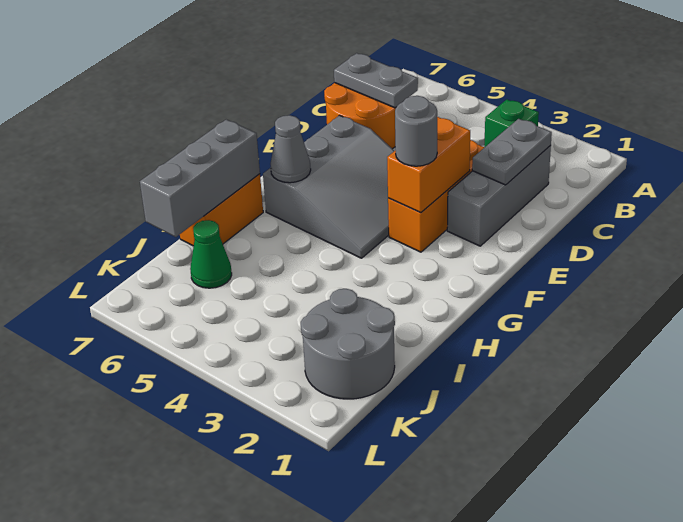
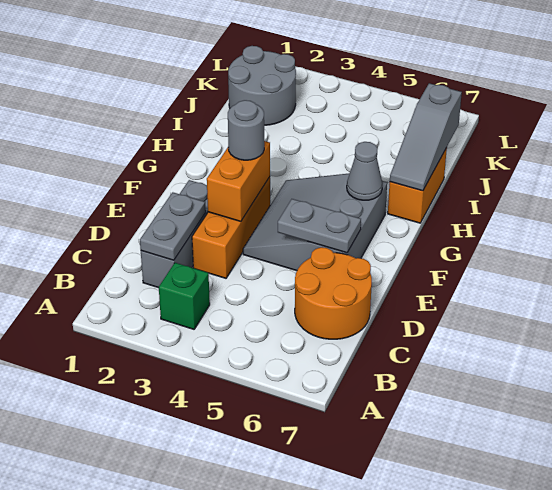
grey plate C6:C7 level 2 -> grey plate E5:E6 level 2
grey brick H7:J7 level 2 -> grey slope H7:J7 level 2 top J
green cone J6 level 1 -> none

